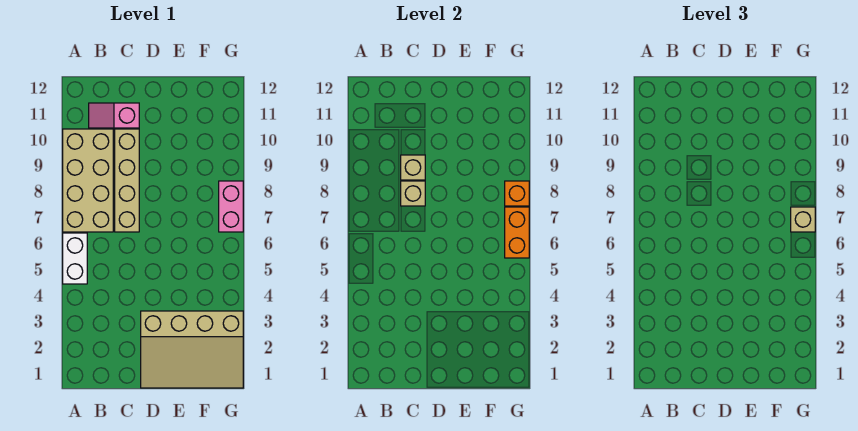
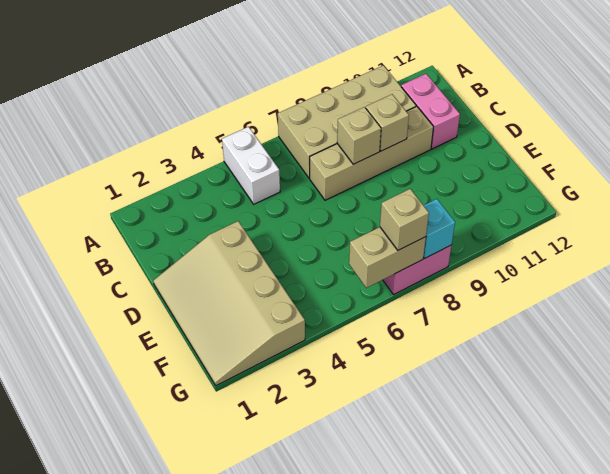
white brick A5:A6 level 1 -> white brick A5:B5 level 1
pink slope B11:C11 level 1 top C -> pink brick B11:C11 level 1
orange brick G6:G7 level 2 -> tan brick G6:G7 level 2
orange brick G8 level 2 -> cyan brick G8 level 2

